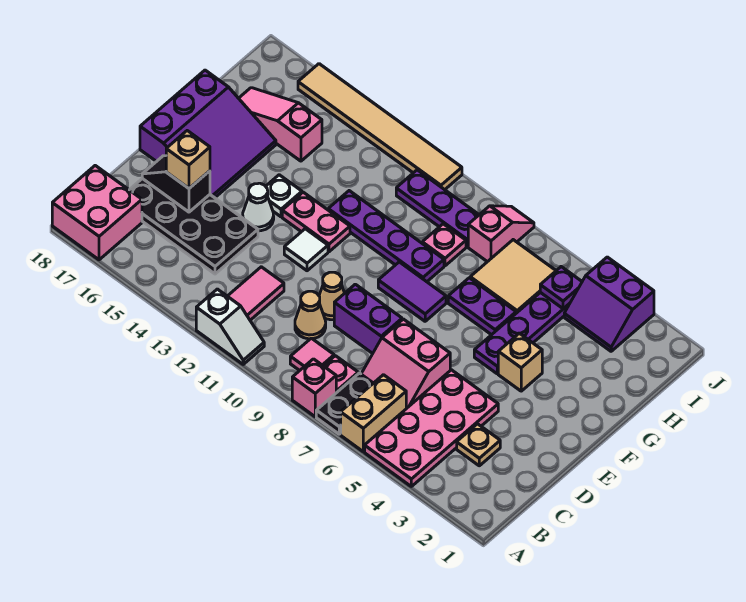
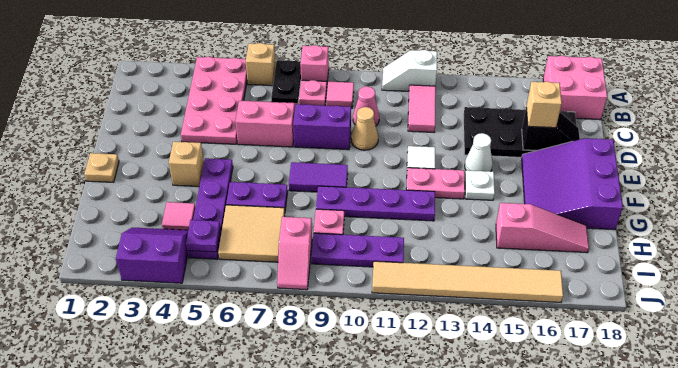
tan brick A6:B6 level 1 -> tan brick A6 level 1
tan plate C3 level 1 -> tan plate F1 level 1
tan cone C10 level 1 -> pink cone C10 level 1
none -> pink tile H4 level 1

